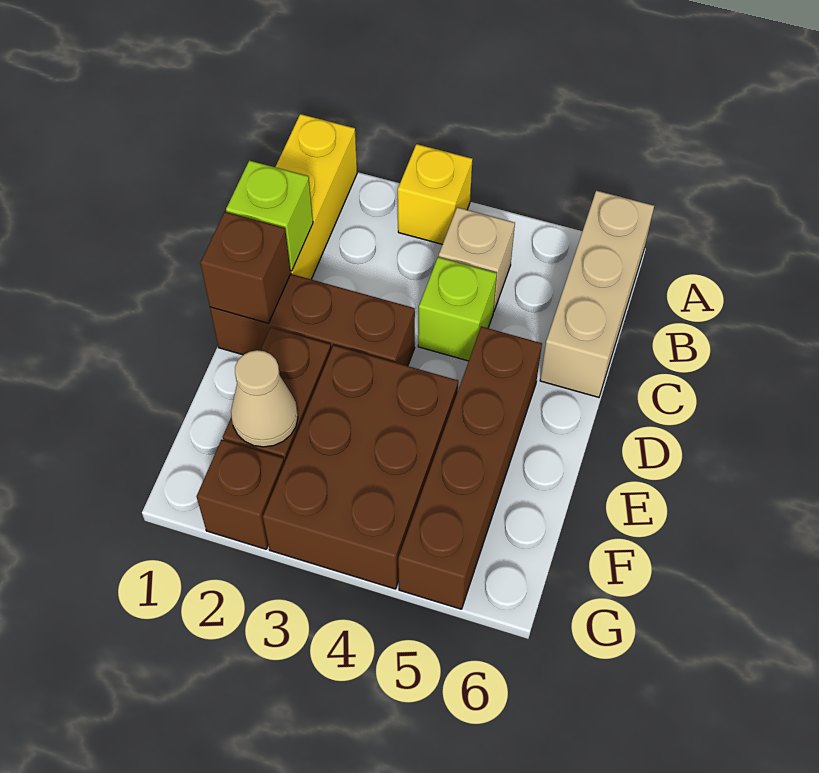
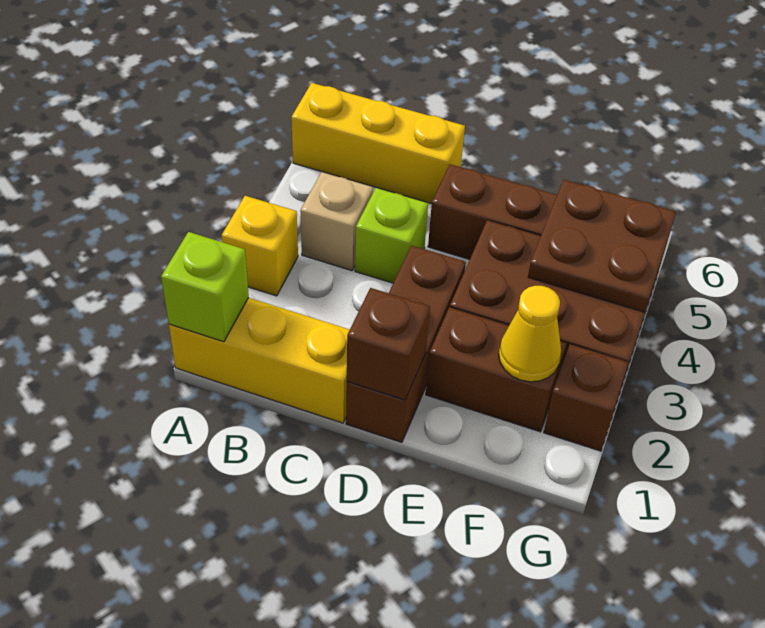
tan brick A6:C6 level 1 -> yellow brick A6:C6 level 1
lime brick C1 level 2 -> lime brick A1 level 2
tan cone F2 level 2 -> yellow cone F2 level 2
none -> brown plate F4:G5 level 2

